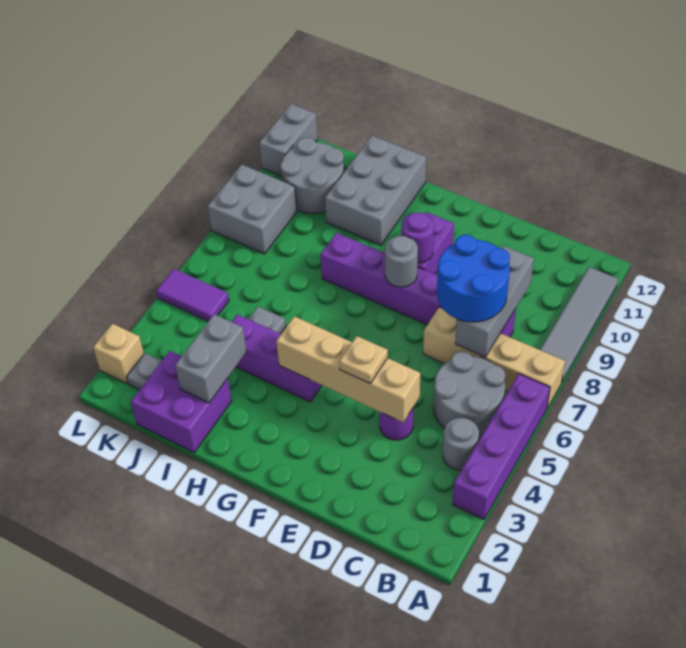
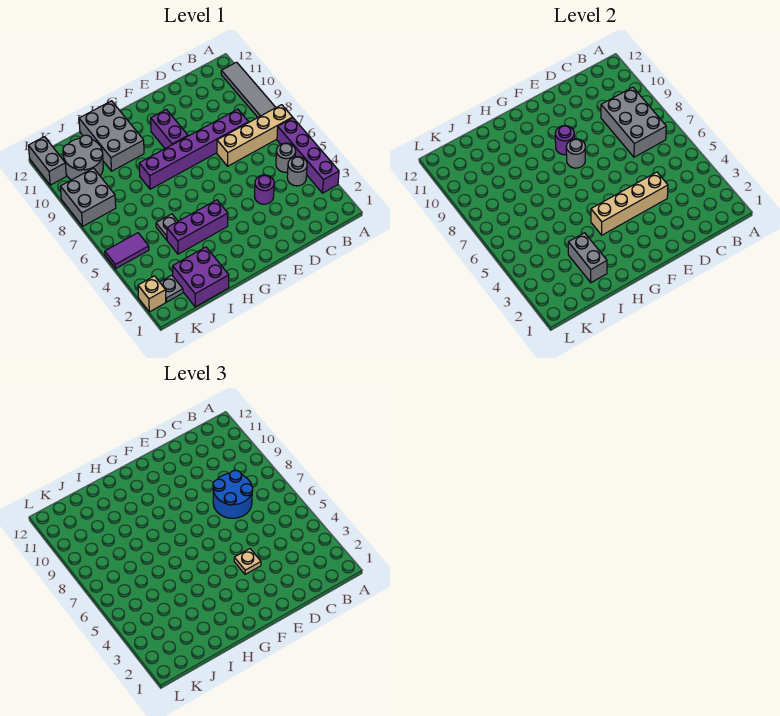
grey round brick B5:C6 level 1 -> grey round brick B5 level 1
grey brick C7:C9 level 2 -> grey brick B7:C9 level 2

